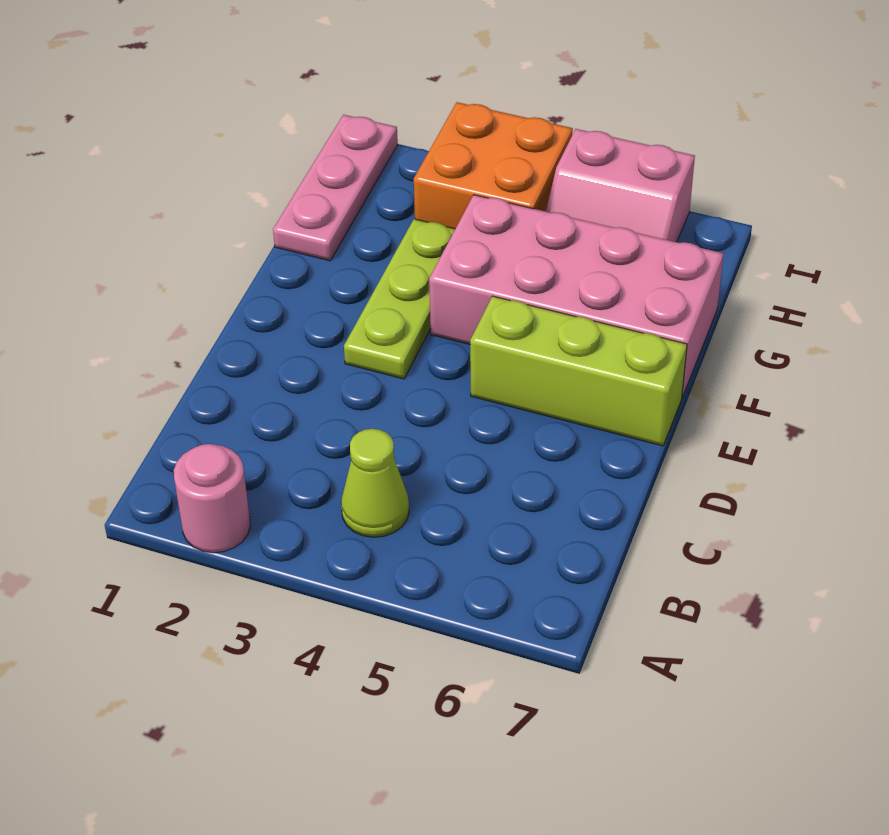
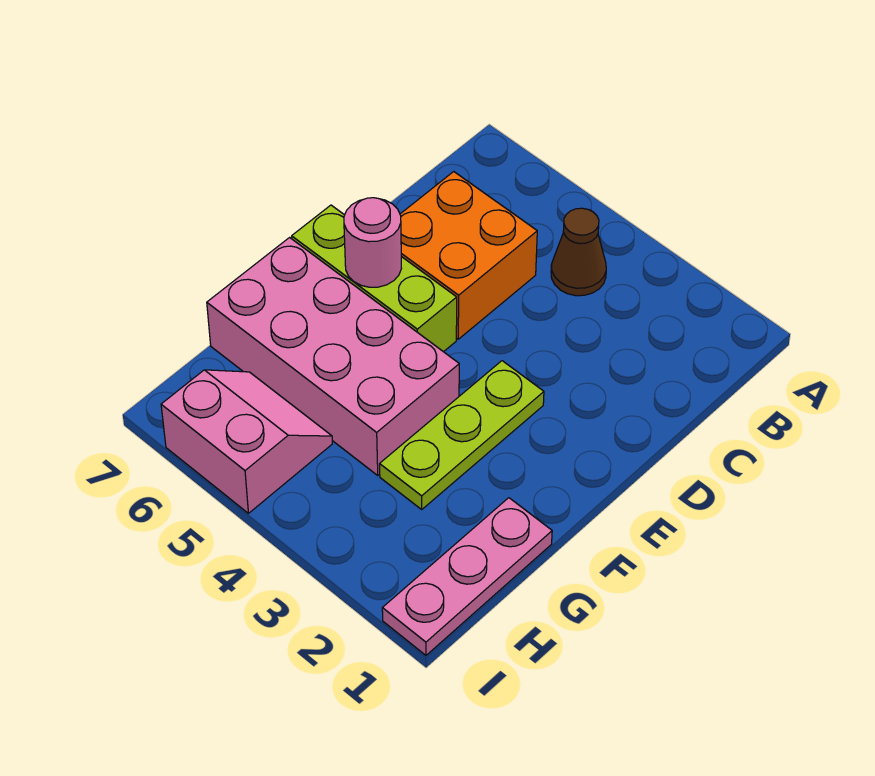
pink round brick A2 level 1 -> pink round brick E6 level 2
lime cone B4 level 1 -> brown cone B4 level 1
orange brick H3:I4 level 1 -> orange brick C5:D6 level 1

